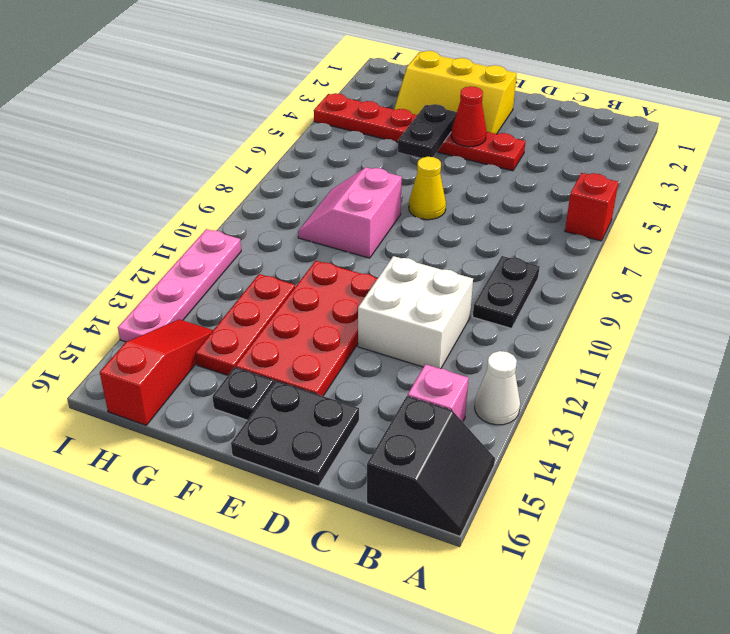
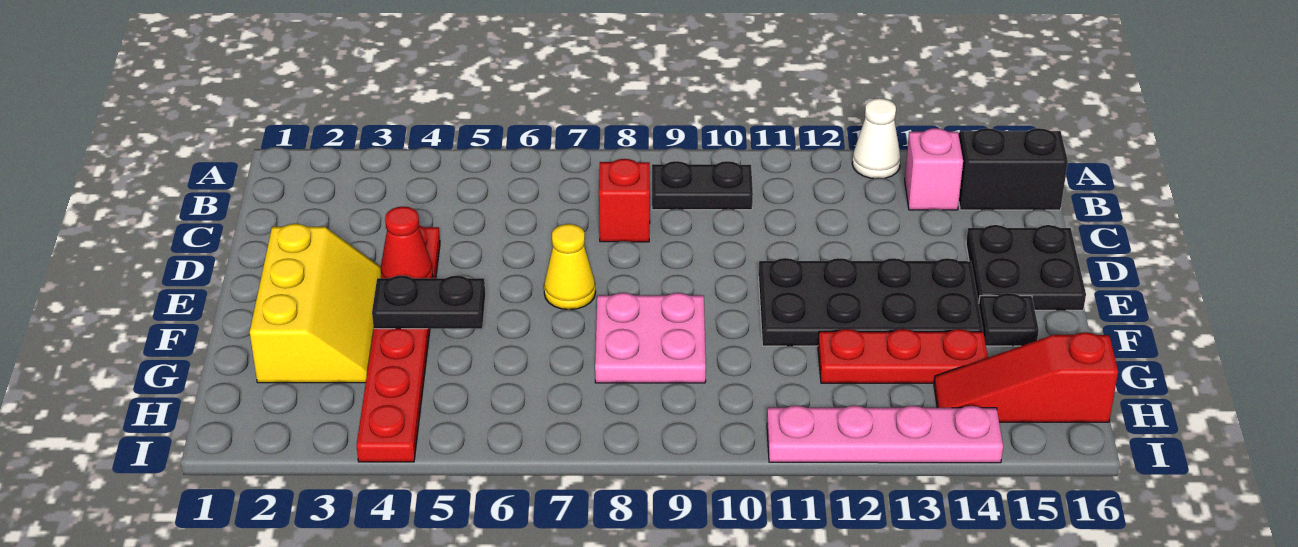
red brick A6 level 1 -> red brick C8 level 1
white brick C11:D12 level 1 -> none
red plate E11:F14 level 1 -> black plate E11:F14 level 1
pink slope F8:G9 level 1 top F -> pink plate F8:G9 level 1

